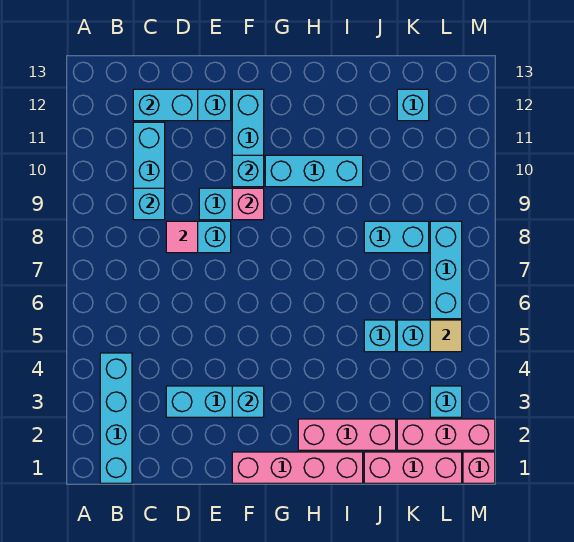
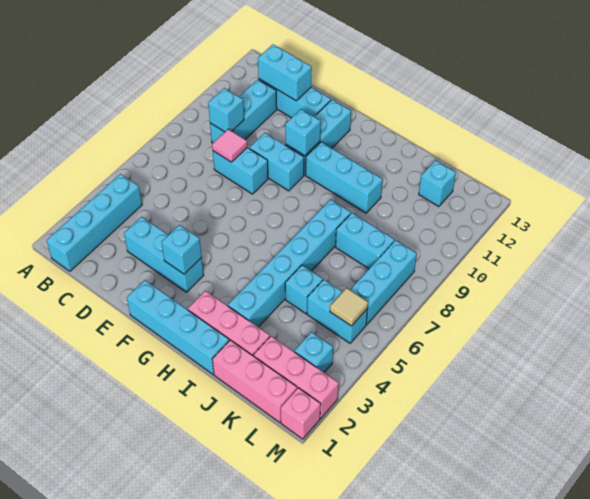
pink brick F1:I1 level 1 -> cyan brick F1:I1 level 1
pink brick F9 level 2 -> none
none -> cyan brick I3:I8 level 1

